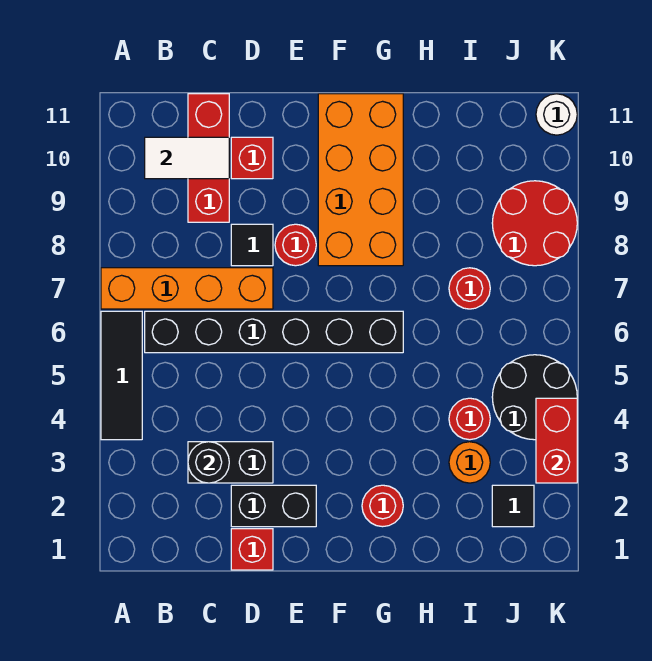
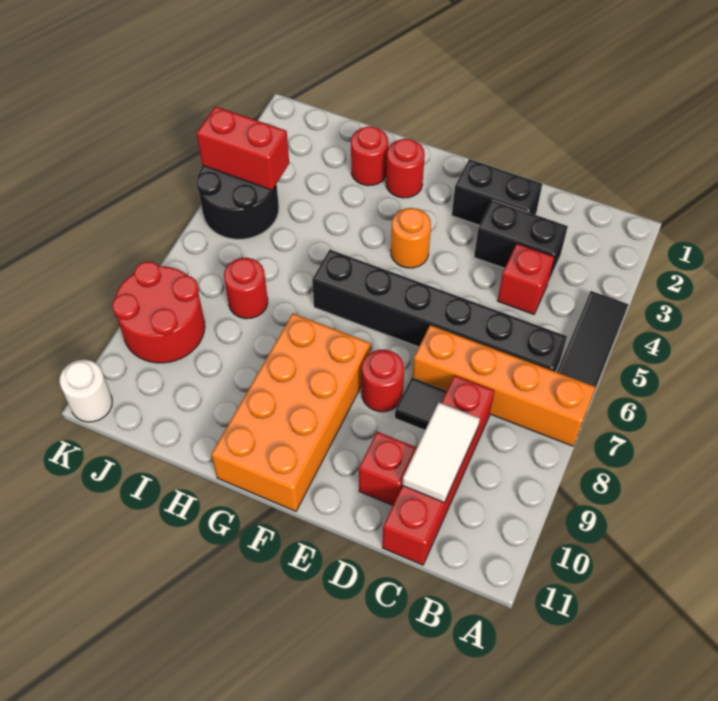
white tile B10:C10 level 2 -> white tile C9:C10 level 2
black round brick C3 level 2 -> none
red brick C9:C11 level 1 -> red brick C8:C11 level 1
red brick D1 level 1 -> red brick C4 level 1
orange round brick I3 level 1 -> orange round brick F4 level 1
red round brick I4 level 1 -> red round brick H2 level 1
black tile J2 level 1 -> none
red brick K3:K4 level 2 -> red brick J4:K4 level 2

